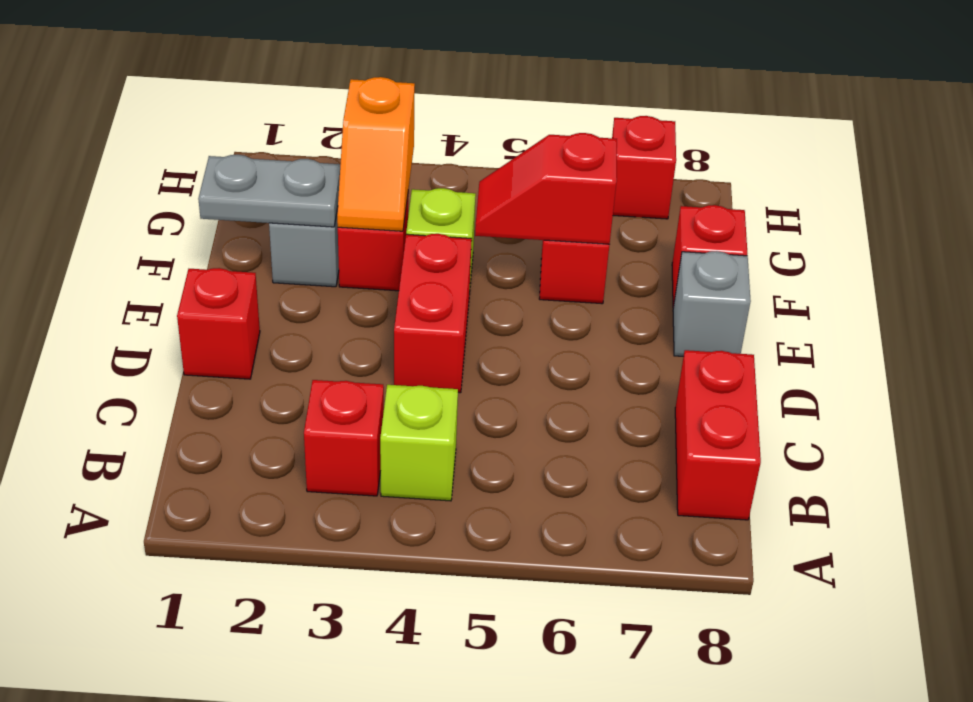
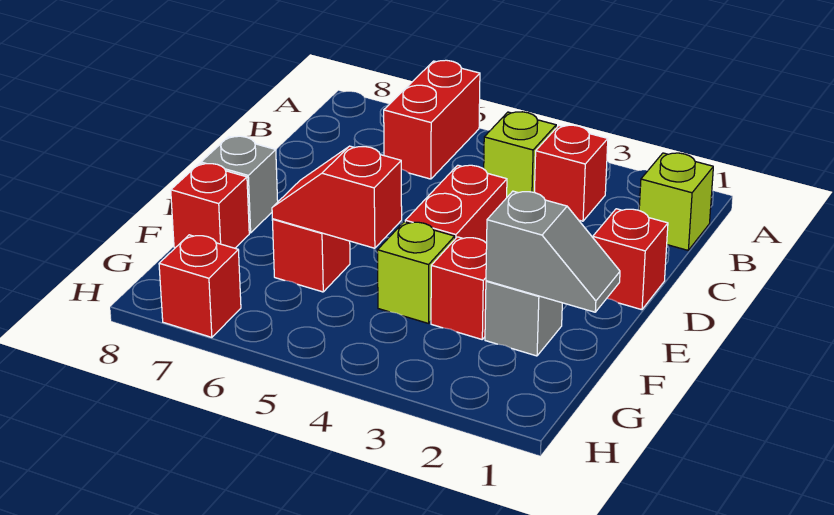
none -> lime brick B1 level 1
red brick B8:C8 level 1 -> red brick A6:B6 level 1
grey plate F1:F2 level 2 -> grey slope F1:F2 level 2 top 2
orange slope F3:G3 level 2 top G -> none
red slope F5:F6 level 2 top 6 -> red slope F5:F6 level 2 top 5

